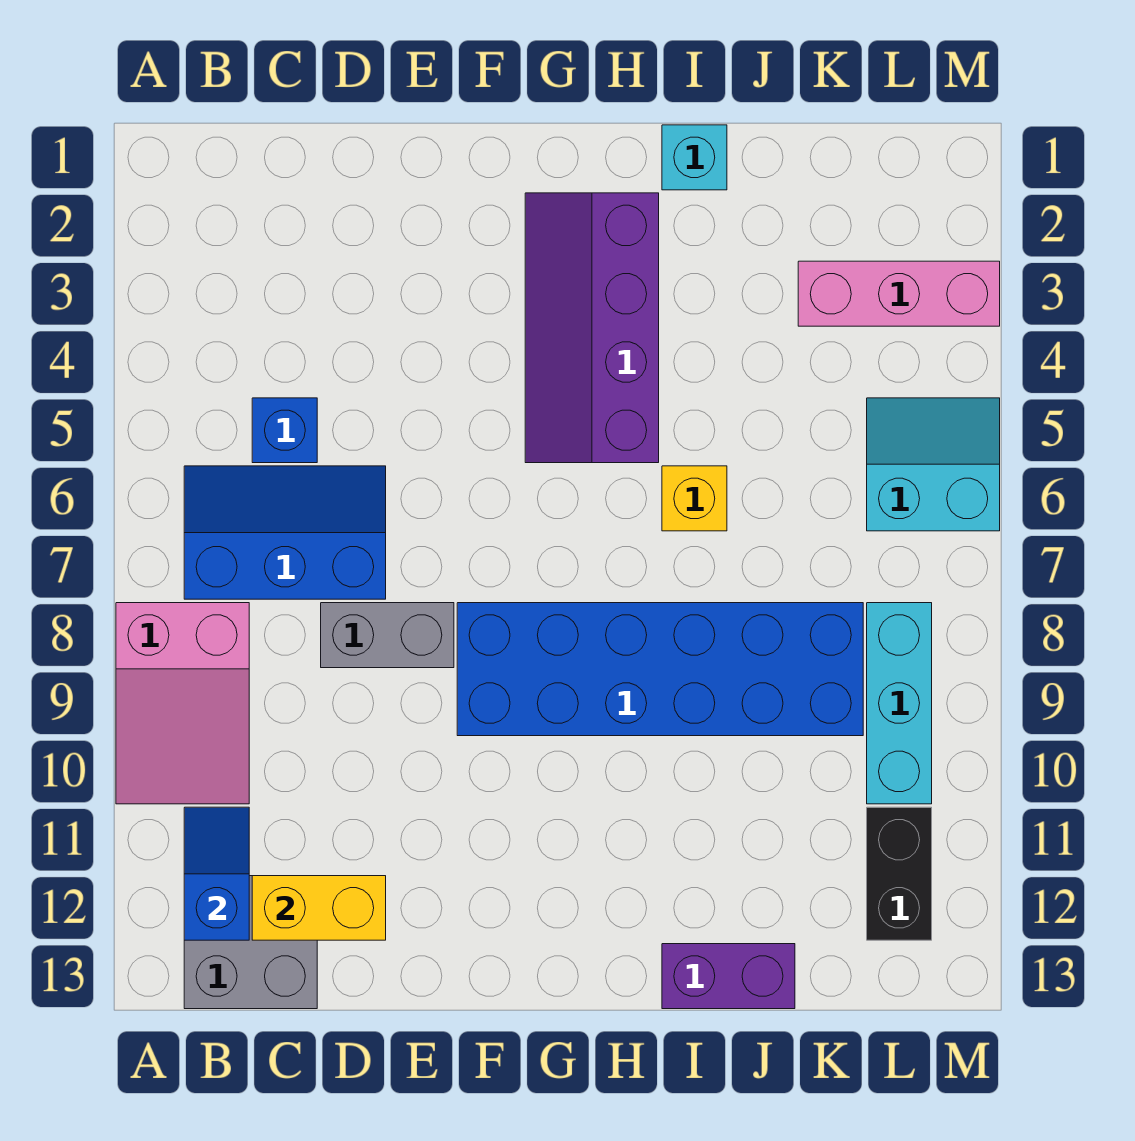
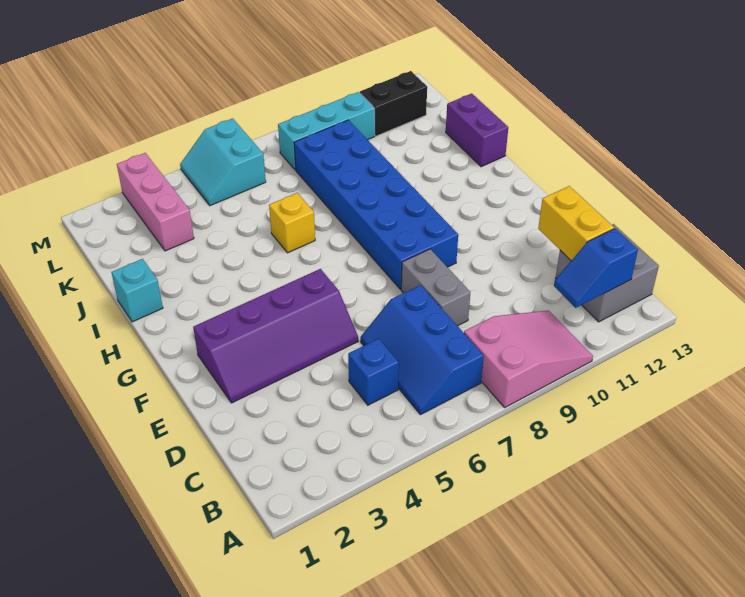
purple slope G2:H5 level 1 top H -> purple slope E2:F5 level 1 top F

